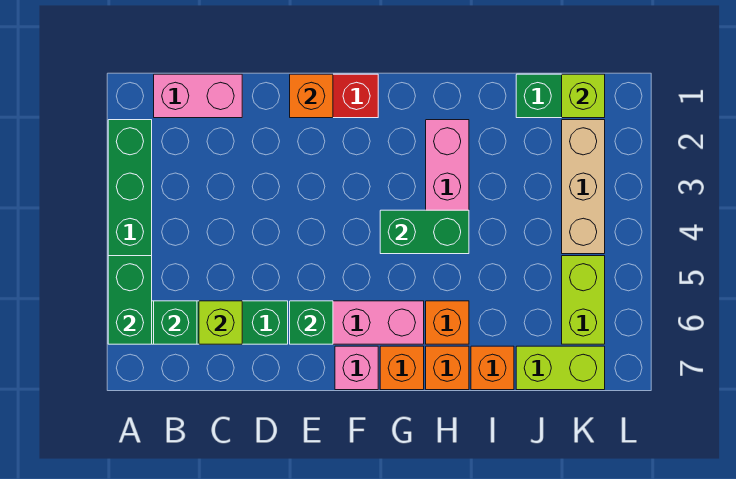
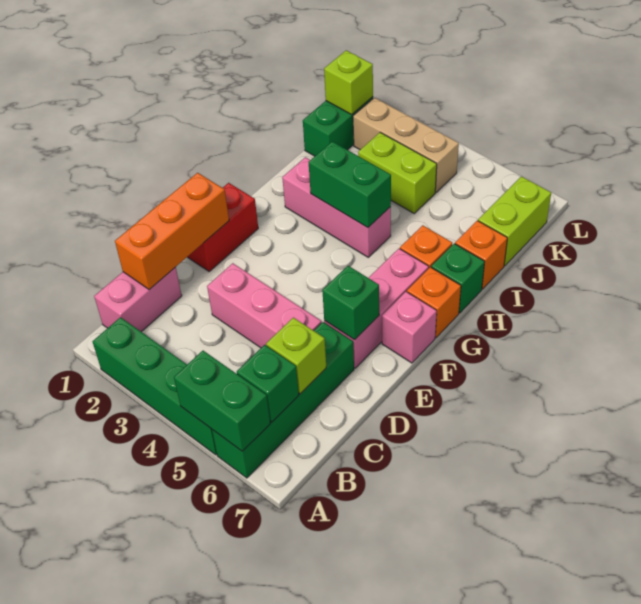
none -> pink brick D3:D5 level 1
orange brick E1 level 2 -> orange brick C1:E1 level 2
green brick G4:H4 level 2 -> green brick H3:H4 level 2
orange brick H7 level 1 -> green brick H7 level 1
lime brick K5:K6 level 1 -> lime brick J3:J4 level 1

